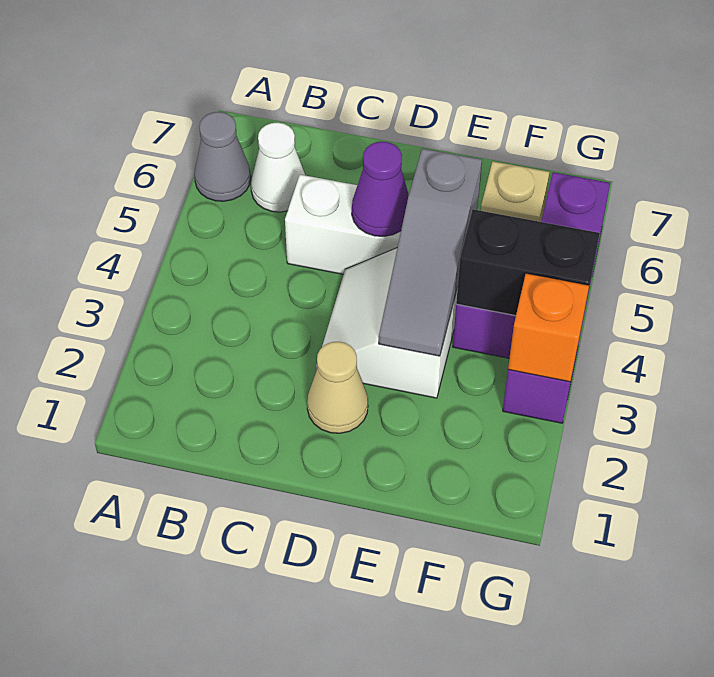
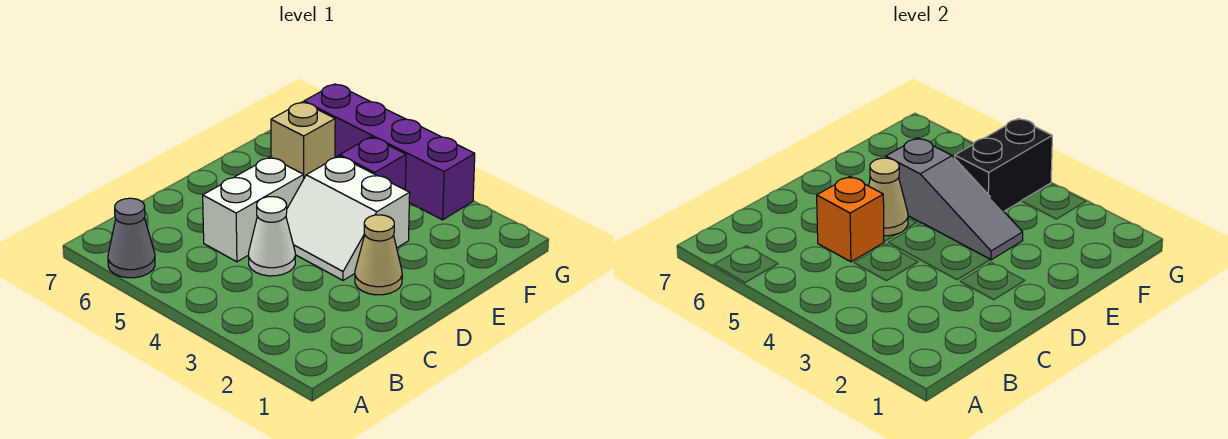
white cone B6 level 1 -> white cone C4 level 1
purple cone D5 level 2 -> tan cone D5 level 2
orange brick G3 level 2 -> orange brick C5 level 2

